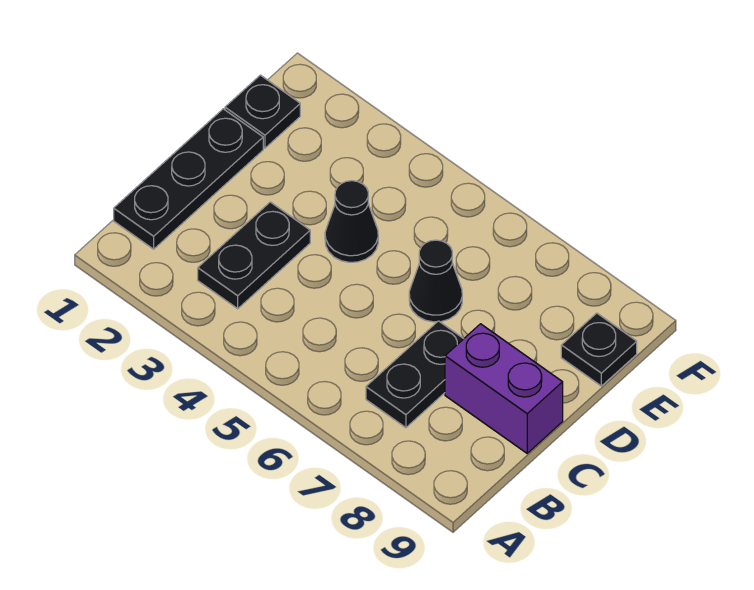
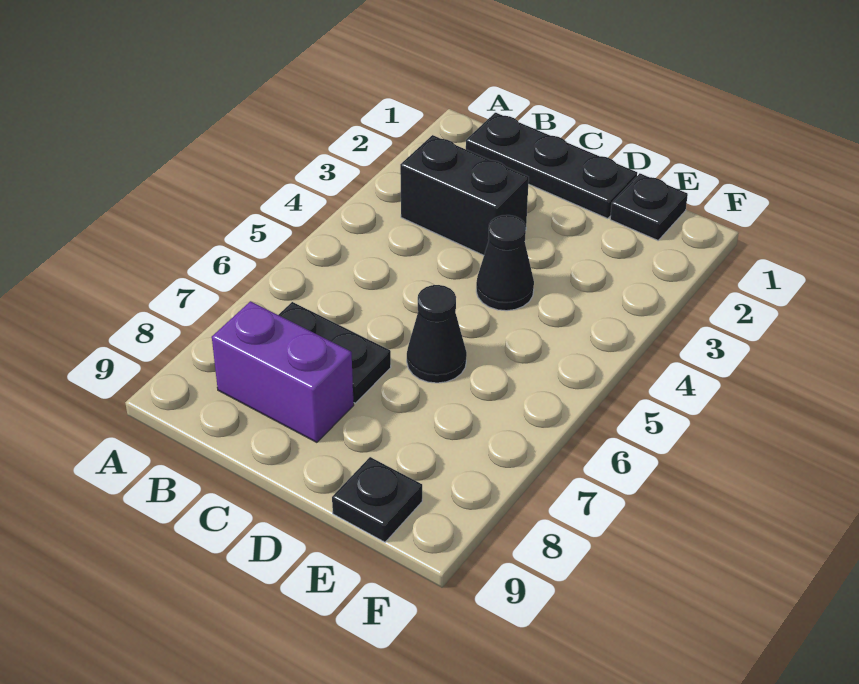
black plate B3:C3 level 1 -> black brick B3:C3 level 1
purple brick C8:C9 level 1 -> purple brick B8:C8 level 1

